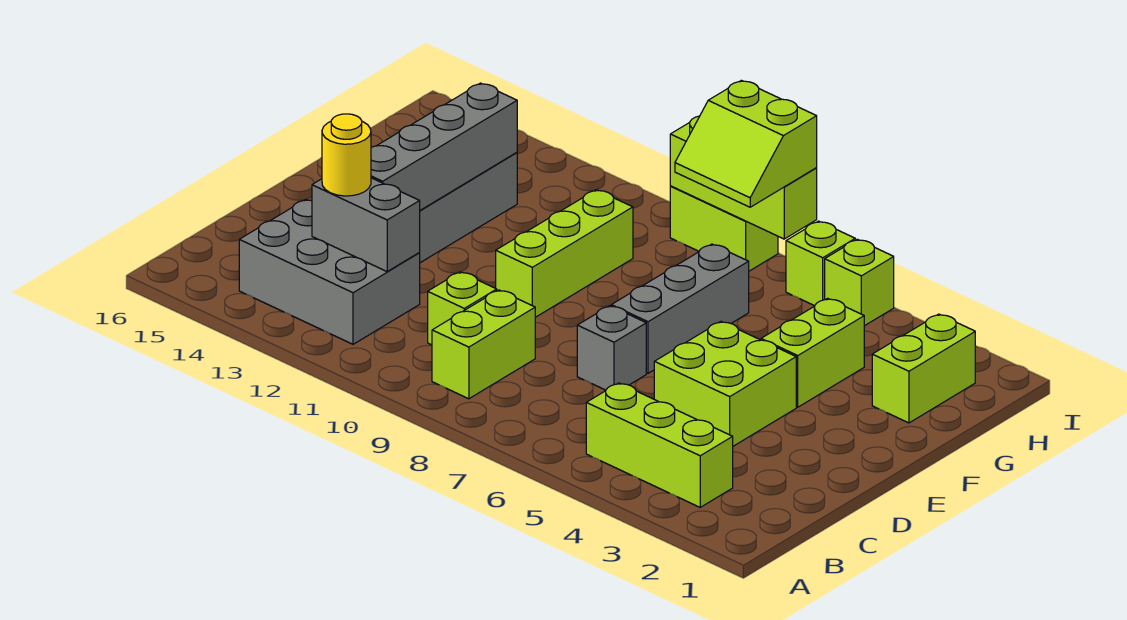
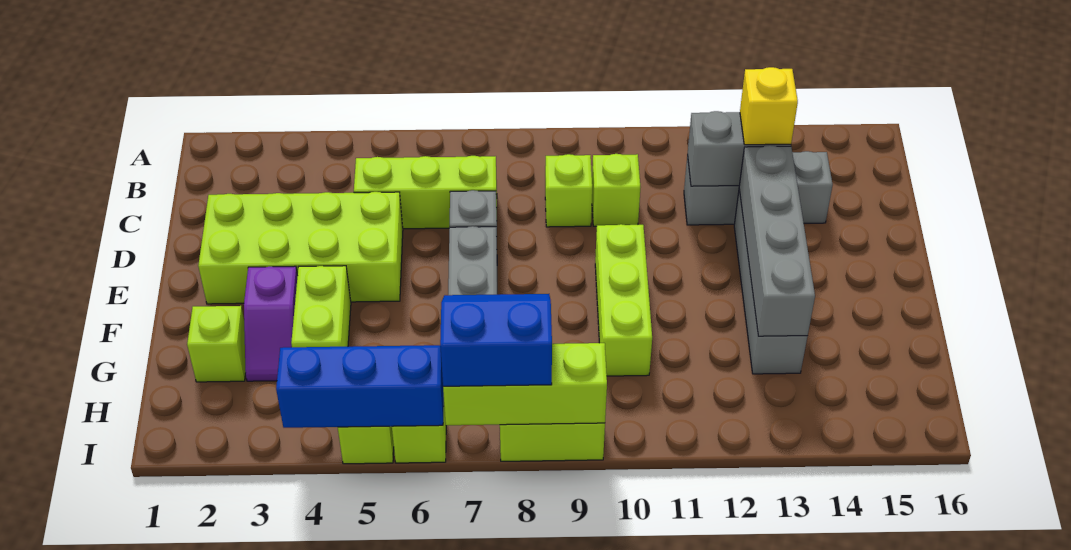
lime brick B3:B5 level 1 -> lime brick C5:C7 level 1
lime brick B9:C9 level 1 -> lime brick C9 level 1
grey brick B12:C14 level 1 -> grey brick C12:C14 level 1
yellow round brick C13 level 3 -> yellow brick C13 level 3
lime brick D4:E5 level 1 -> lime brick D2:E5 level 1
none -> purple slope F3:G3 level 1 top F
lime brick G2:H2 level 1 -> lime brick G2 level 1
lime slope H7:I8 level 3 top I -> blue slope H7:I8 level 3 top I
none -> blue brick I4:I6 level 2

